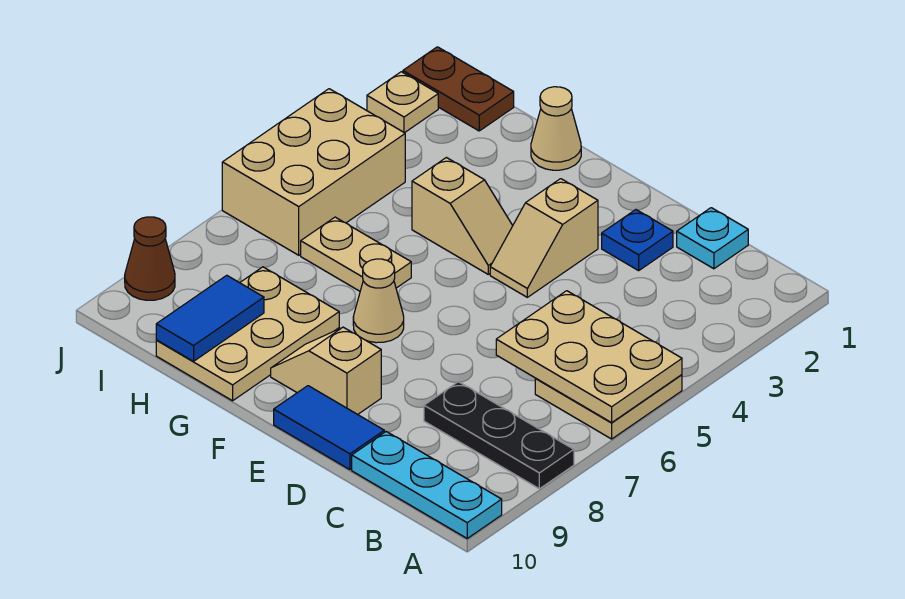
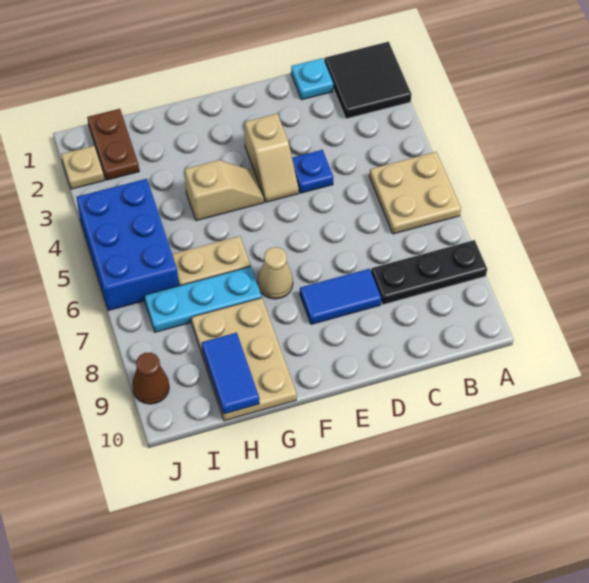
none -> black tile A1:B2 level 1
tan plate A5:C6 level 2 -> none
cyan plate A10:C10 level 1 -> cyan plate G7:I7 level 1
blue plate D2 level 1 -> blue plate D4 level 1
blue tile D10:E10 level 1 -> blue tile D8:E8 level 1
tan slope E9:F9 level 1 top E -> none
tan cone G1 level 1 -> none
brown plate I1:J1 level 1 -> brown plate I1:I2 level 1
tan brick I4:J6 level 1 -> blue brick I4:J6 level 1

